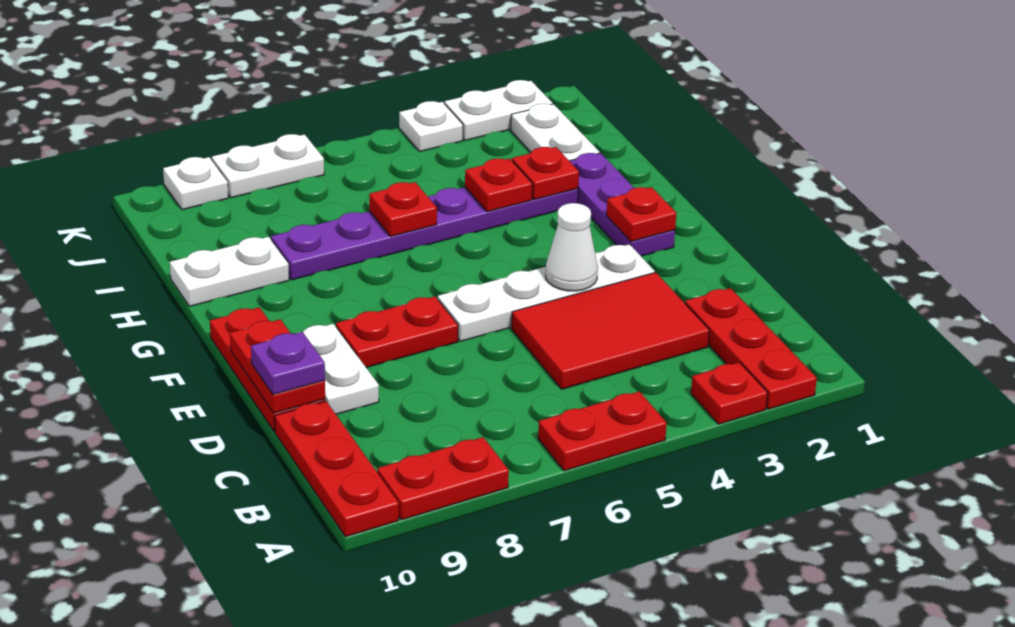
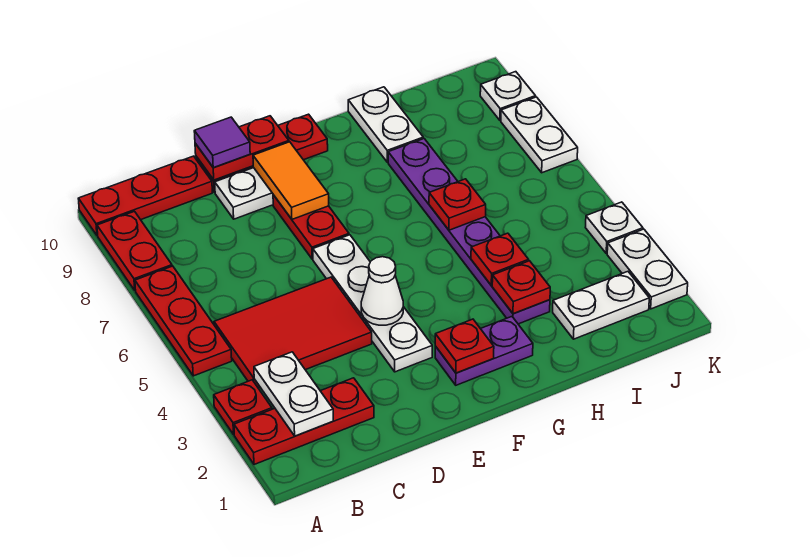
red plate A5:A6 level 1 -> red plate A5:A7 level 1
none -> white plate B2:B3 level 2
red tile C3:D5 level 1 -> red tile B4:D5 level 1
purple plate D10 level 3 -> purple tile D10 level 3
none -> orange tile E8:E9 level 2
purple plate F2:H2 level 1 -> purple plate F2:G2 level 1

